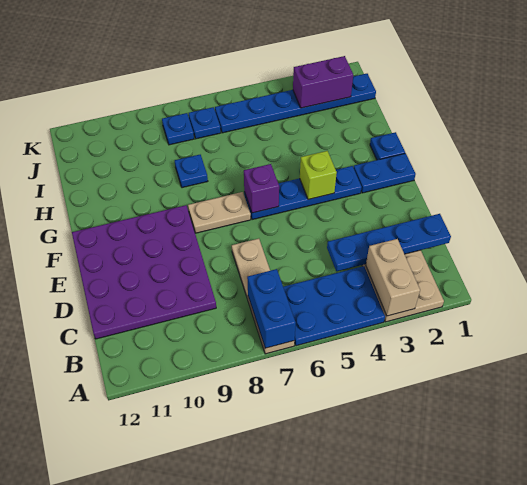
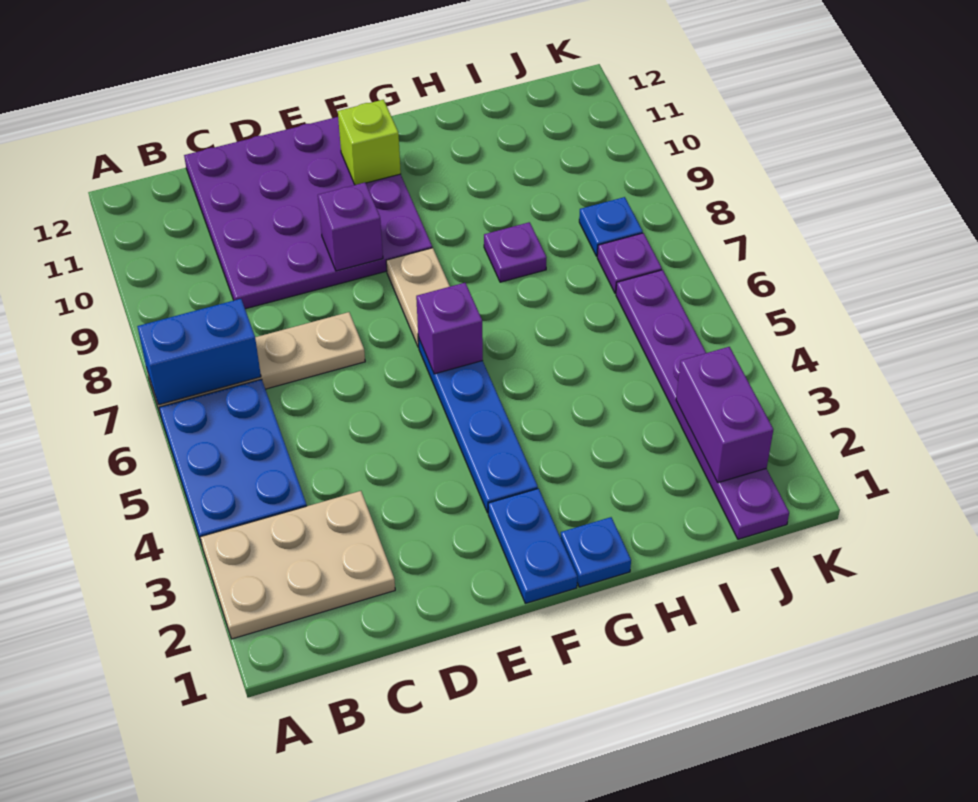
tan brick A3:B3 level 2 -> none
blue plate C1:C4 level 2 -> none
none -> purple brick E9 level 2
lime brick F4 level 2 -> lime brick F11 level 2
blue plate H8 level 1 -> purple plate H8 level 1
blue plate J1:J6 level 1 -> purple plate J1:J6 level 1
blue plate J7 level 1 -> purple plate J7 level 1

